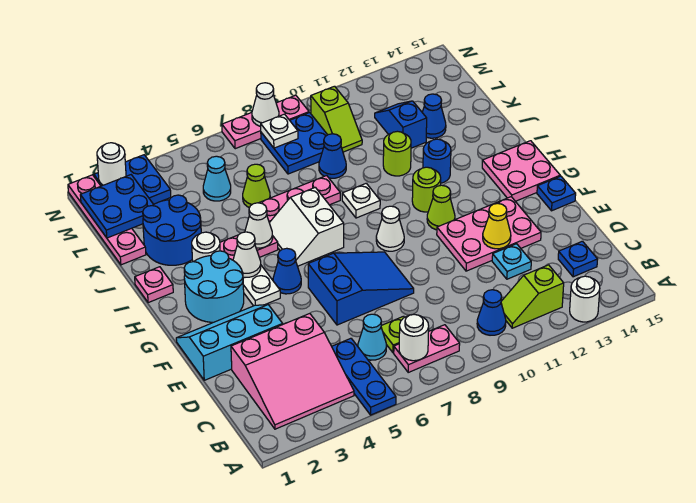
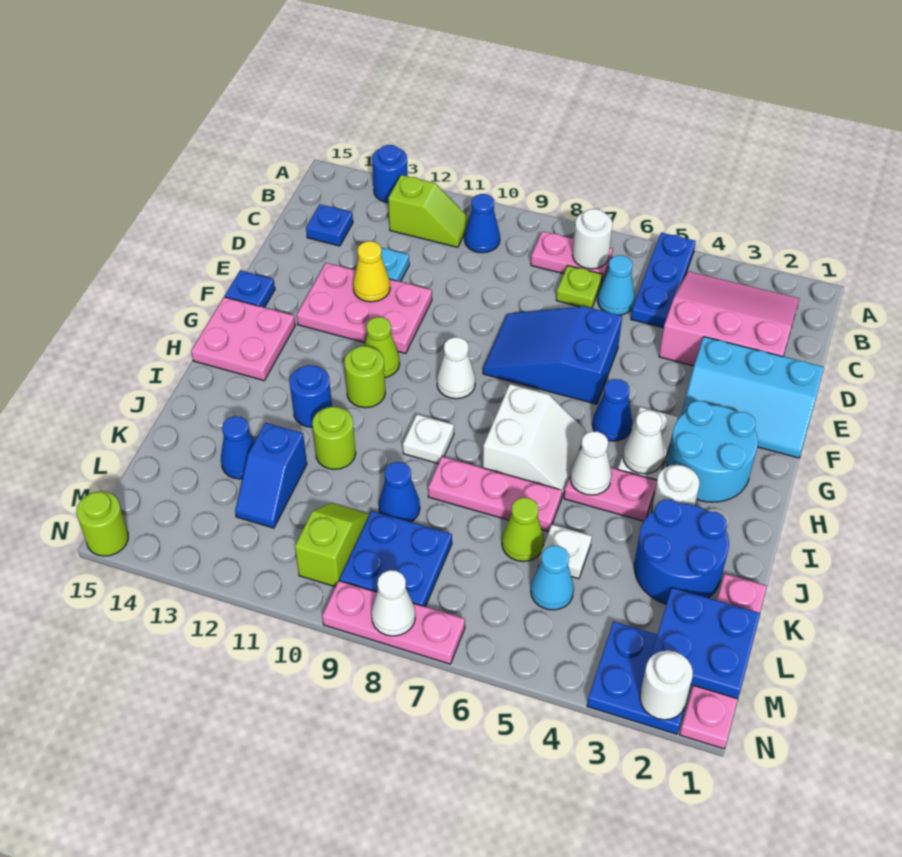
white round brick A13 level 1 -> blue round brick A13 level 1
pink plate I1 level 1 -> none
white plate M8 level 2 -> white plate K5 level 1
none -> lime round brick N15 level 1

